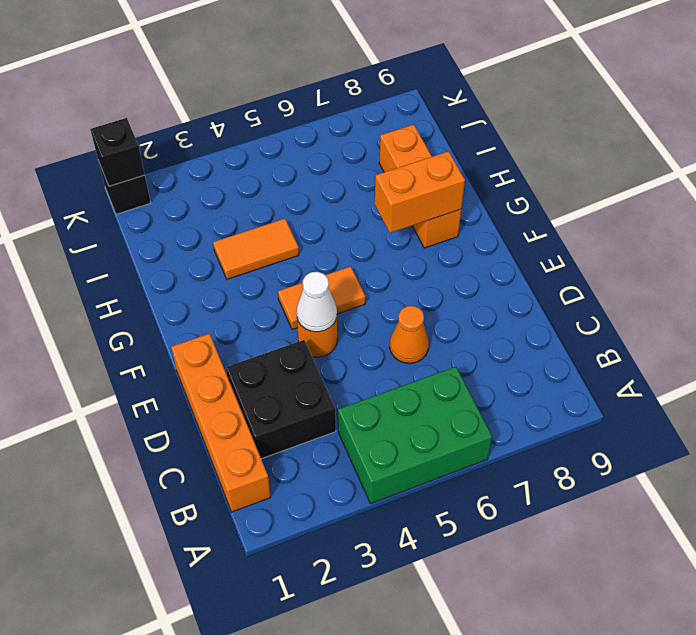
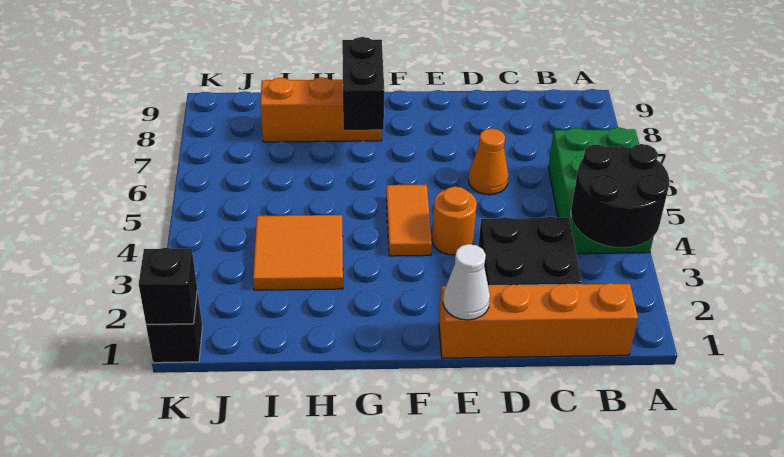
none -> black round brick A3:B4 level 2
white cone E4 level 2 -> white cone E1 level 2
orange brick G7:G8 level 2 -> black brick G7:G8 level 2
orange tile H3:H4 level 1 -> orange tile H3:I4 level 1

